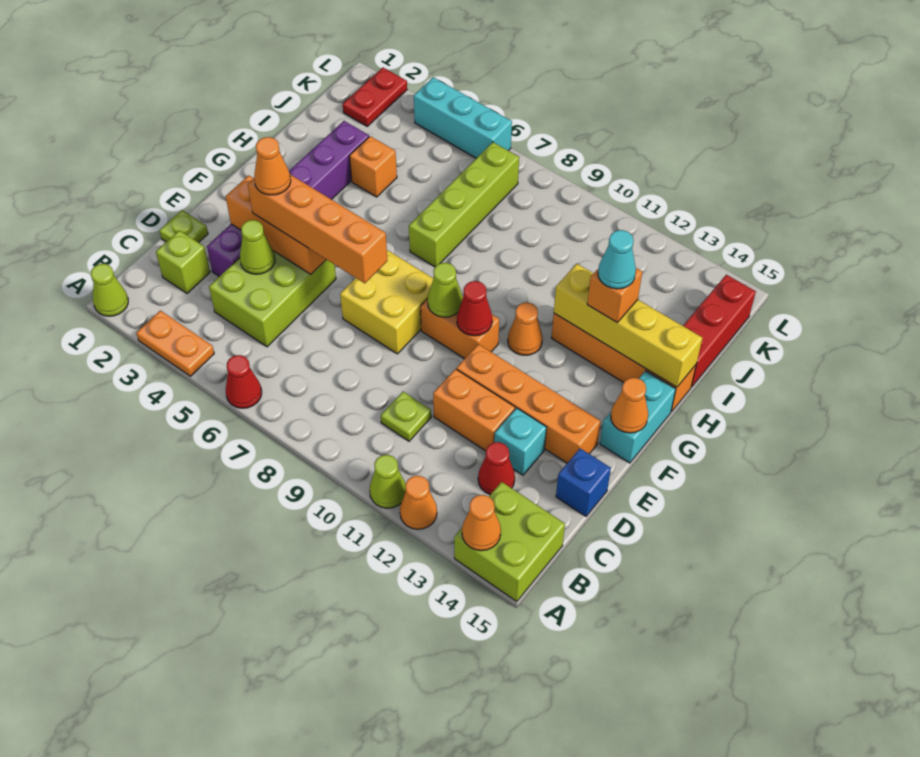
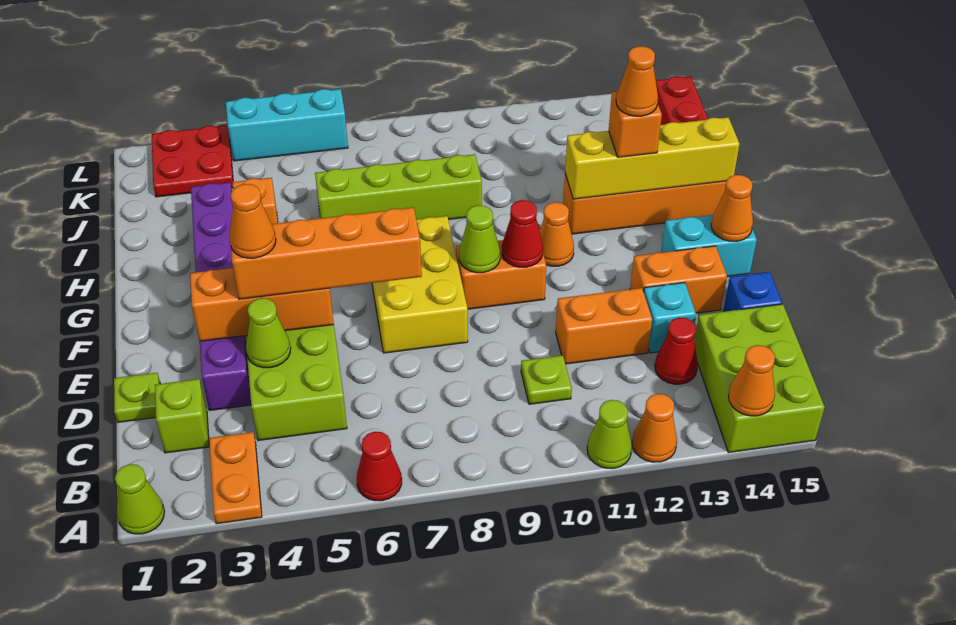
orange plate A3:A4 level 1 -> orange plate A3:B3 level 1
lime brick A14:B15 level 1 -> lime brick A14:C15 level 1
yellow brick E7:F8 level 1 -> yellow brick E7:G8 level 1
orange brick E11:E14 level 1 -> orange brick E13:E14 level 1
cyan brick F15:G15 level 1 -> cyan brick F14:F15 level 1
lime brick H7:K7 level 1 -> lime brick I6:I9 level 1
cyan cone H13 level 4 -> orange cone H13 level 4
red plate K2:L2 level 1 -> red plate K2:L3 level 1

